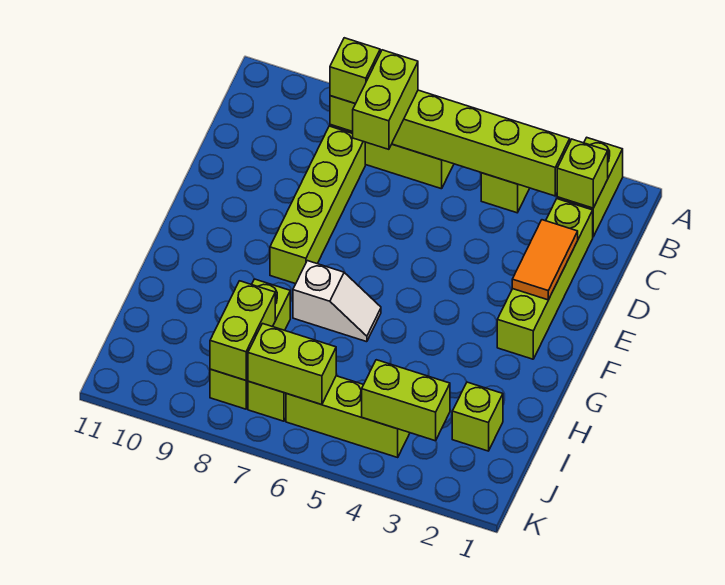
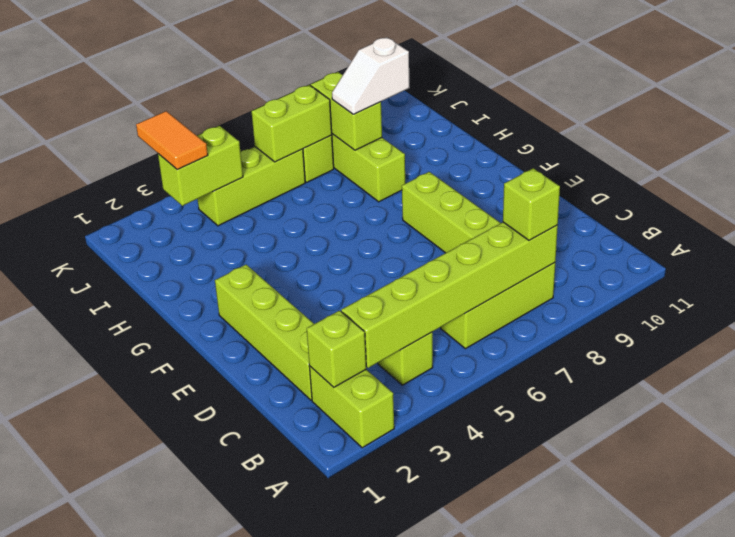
lime brick B7:C7 level 3 -> none
orange tile D2:E2 level 2 -> orange tile J3:K3 level 3
white slope G6:G7 level 1 top 7 -> white slope I8:I9 level 3 top 9
lime brick I2 level 1 -> none

